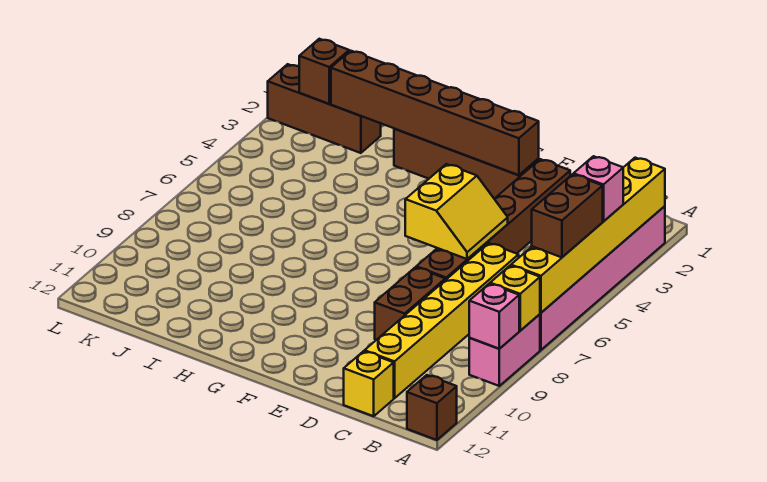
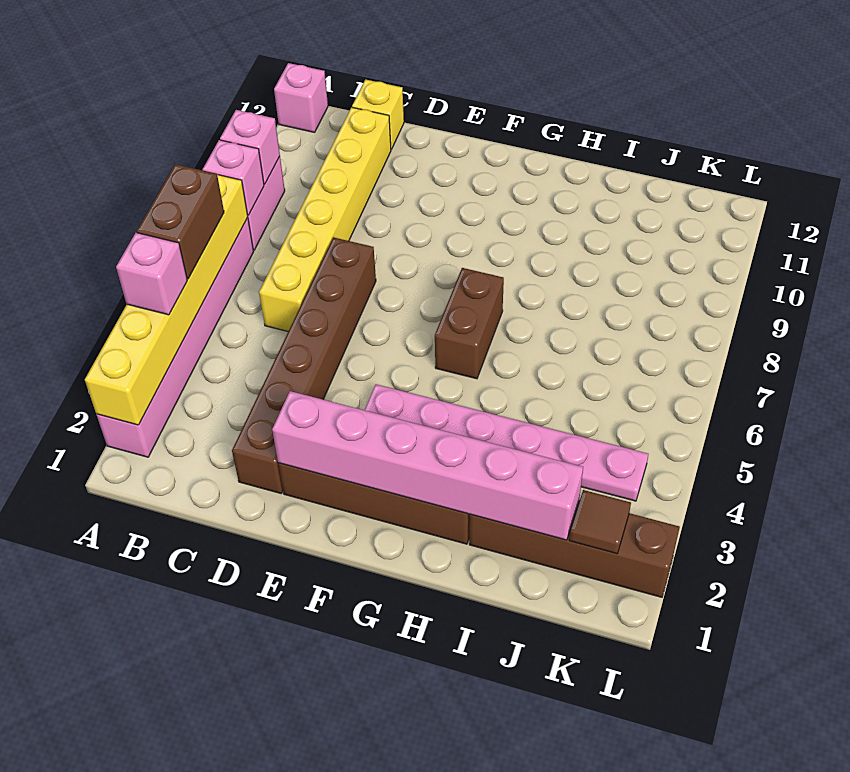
yellow brick A8 level 2 -> pink brick A8 level 2
brown brick A12 level 1 -> pink brick A12 level 1
yellow slope D5:E6 level 2 top E -> none
brown brick D8:D9 level 1 -> brown brick G6:G7 level 1
brown brick E2:J2 level 2 -> pink brick E2:J2 level 2
none -> pink plate F4:K4 level 1
brown brick J2:L2 level 1 -> brown brick I2:L2 level 1
brown brick K2 level 2 -> brown tile K2 level 2

